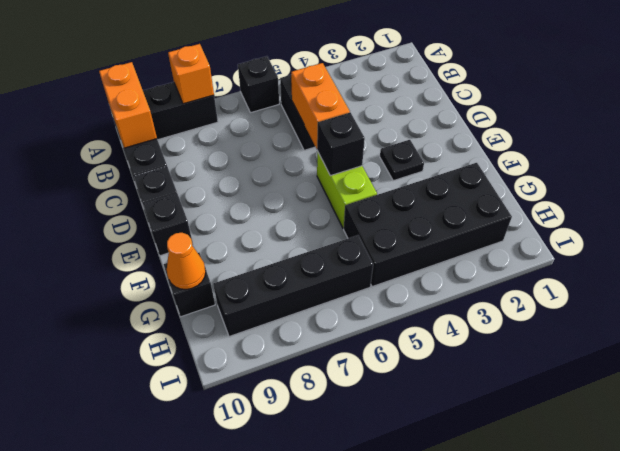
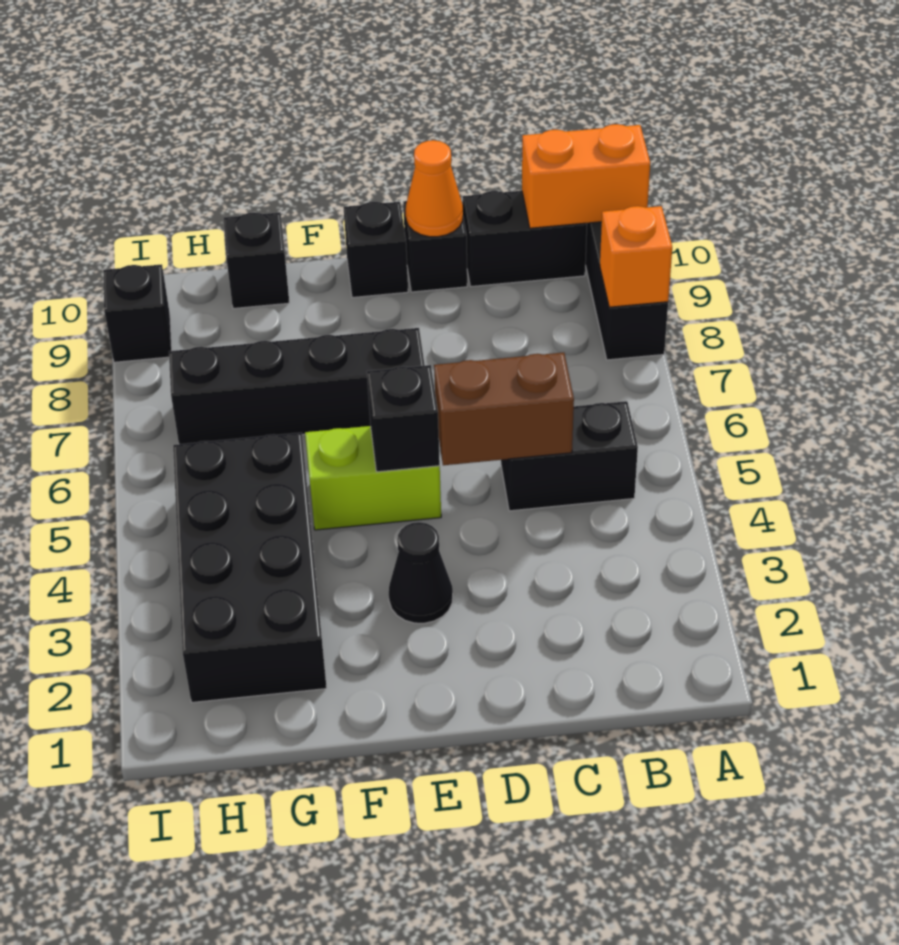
black brick A6 level 1 -> black brick I9 level 1
orange brick C5:D5 level 2 -> brown brick C5:D5 level 2
black plate E3 level 1 -> black cone E3 level 1
orange cone G10 level 2 -> orange cone D10 level 2
black brick H6:H9 level 1 -> black brick E7:H7 level 1

